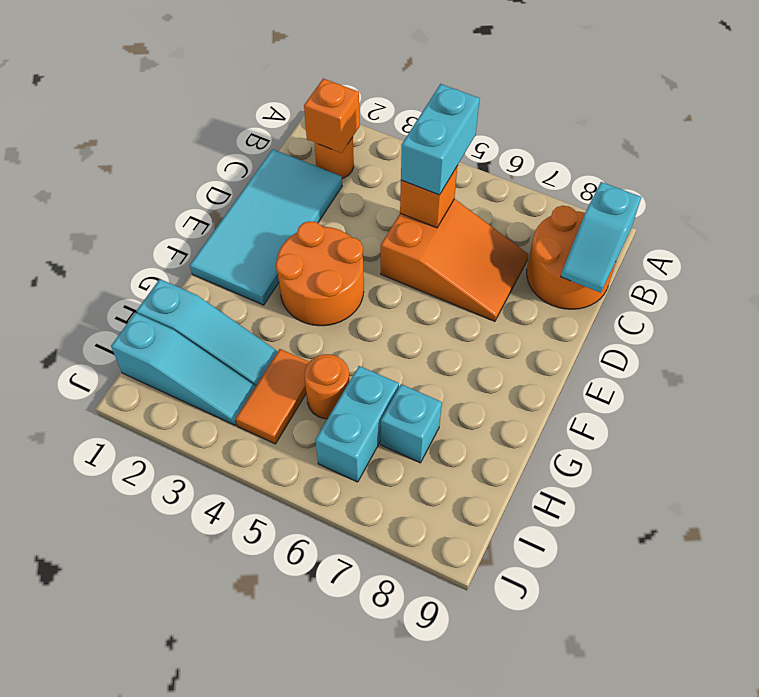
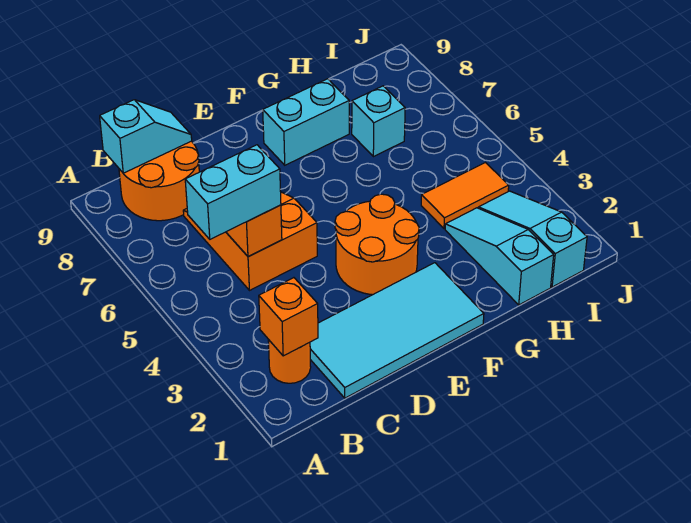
orange round brick H5 level 1 -> none
cyan brick H6:I6 level 1 -> cyan brick F8:G8 level 1

